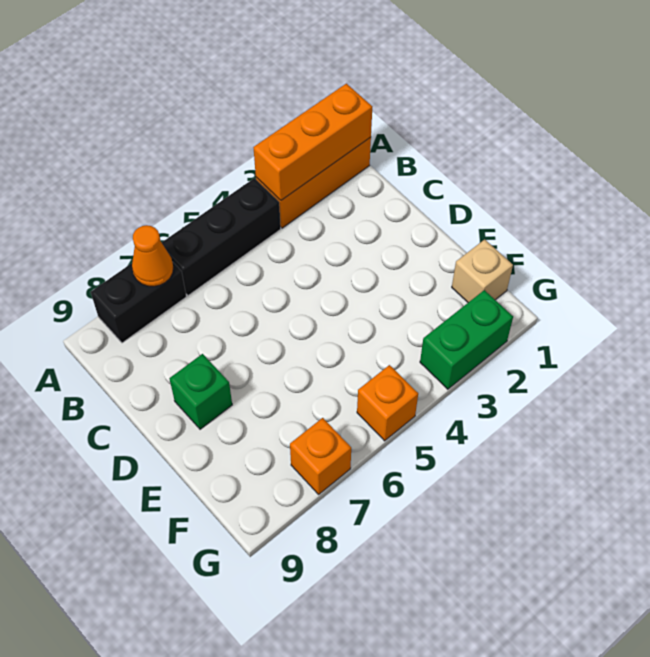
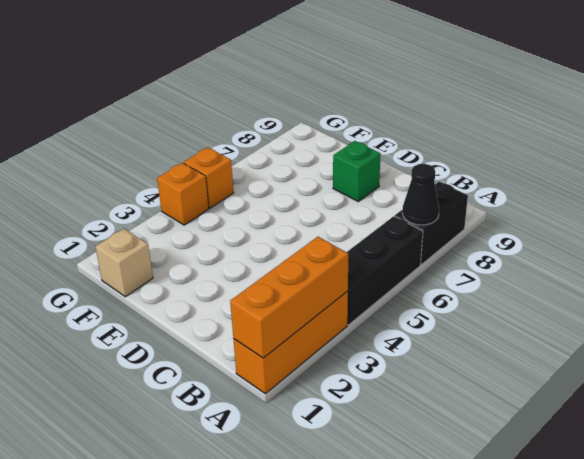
orange cone A7 level 2 -> black cone A7 level 2
green brick G2:G3 level 1 -> none
orange brick G7 level 1 -> orange brick G4 level 1

